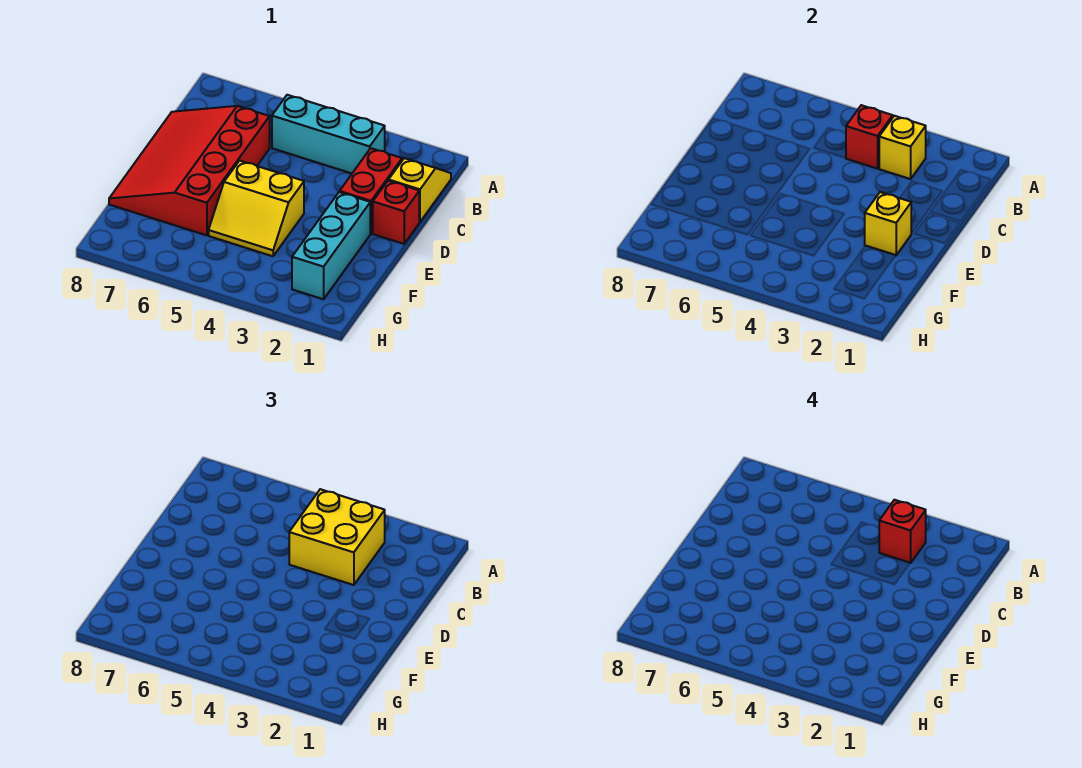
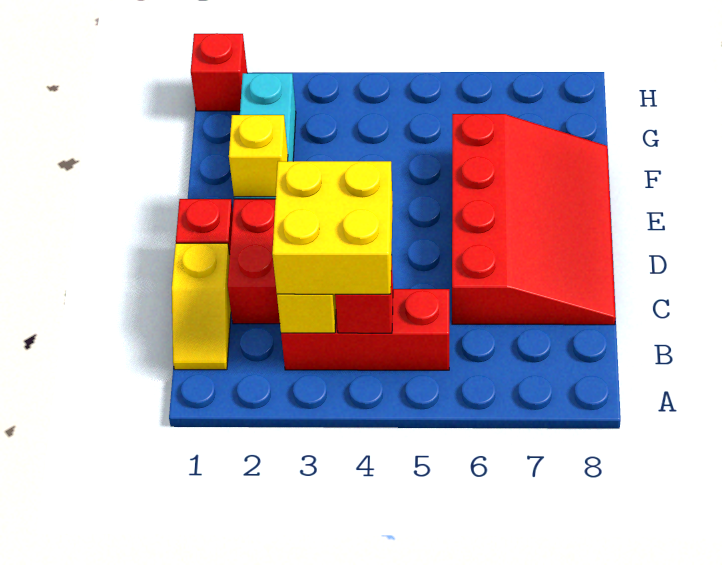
cyan brick B3:B5 level 1 -> red brick B3:B5 level 1
red brick B3 level 4 -> red brick H1 level 1
yellow slope E4:F5 level 1 top E -> none

